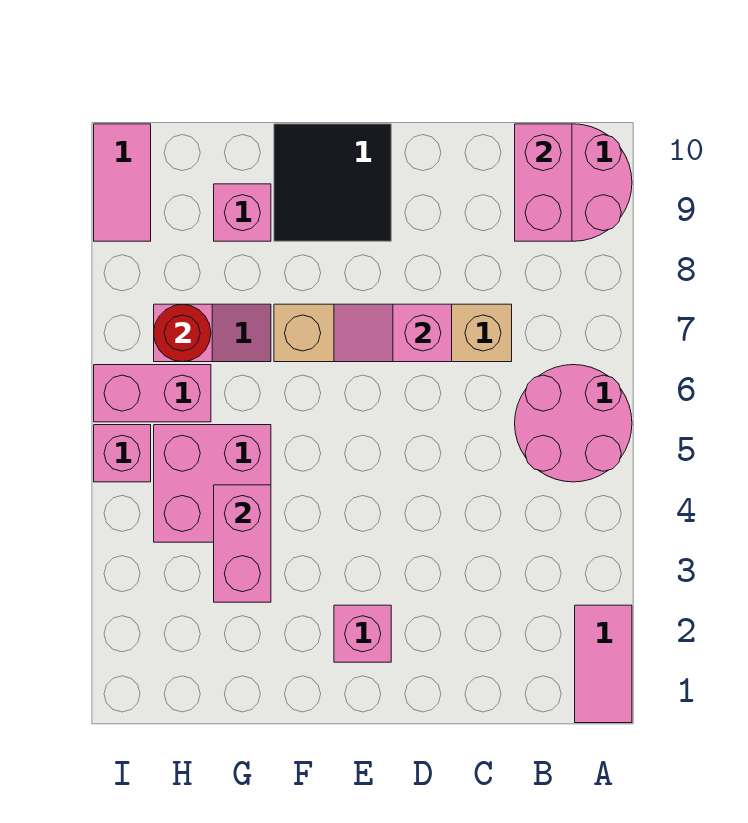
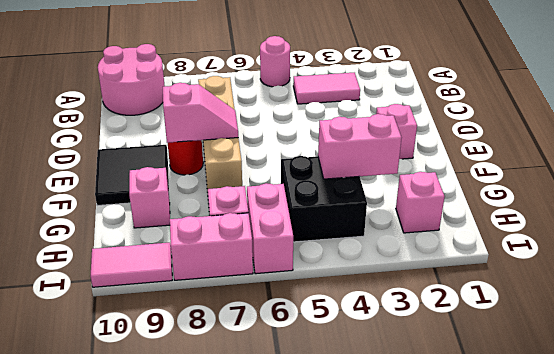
pink tile A1:A2 level 1 -> pink tile B3:B4 level 1
pink round brick A5:B6 level 1 -> pink round brick A5 level 1
pink brick B9:B10 level 2 -> pink brick I7:I8 level 1
pink slope D7:E7 level 2 top D -> pink slope E7:E8 level 2 top 8
pink brick G4:H5 level 1 -> black brick G4:H5 level 1
red round brick H7 level 2 -> red round brick E8 level 1
pink brick I5 level 1 -> pink brick H2 level 1

